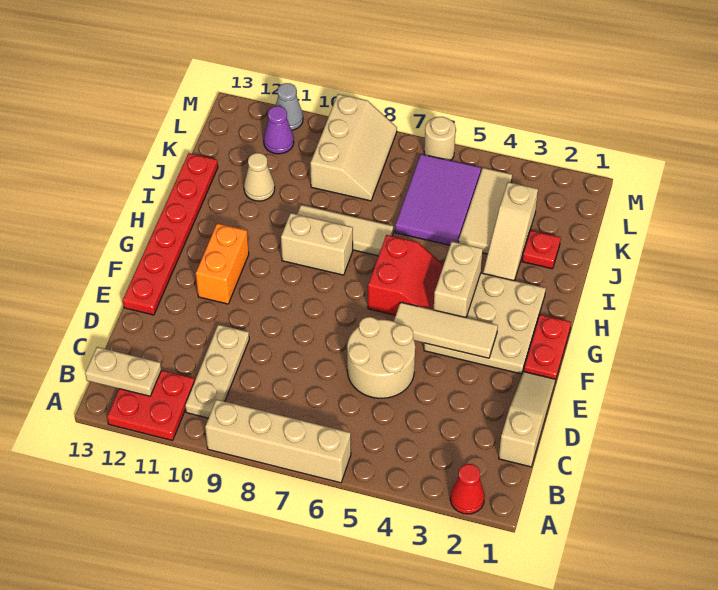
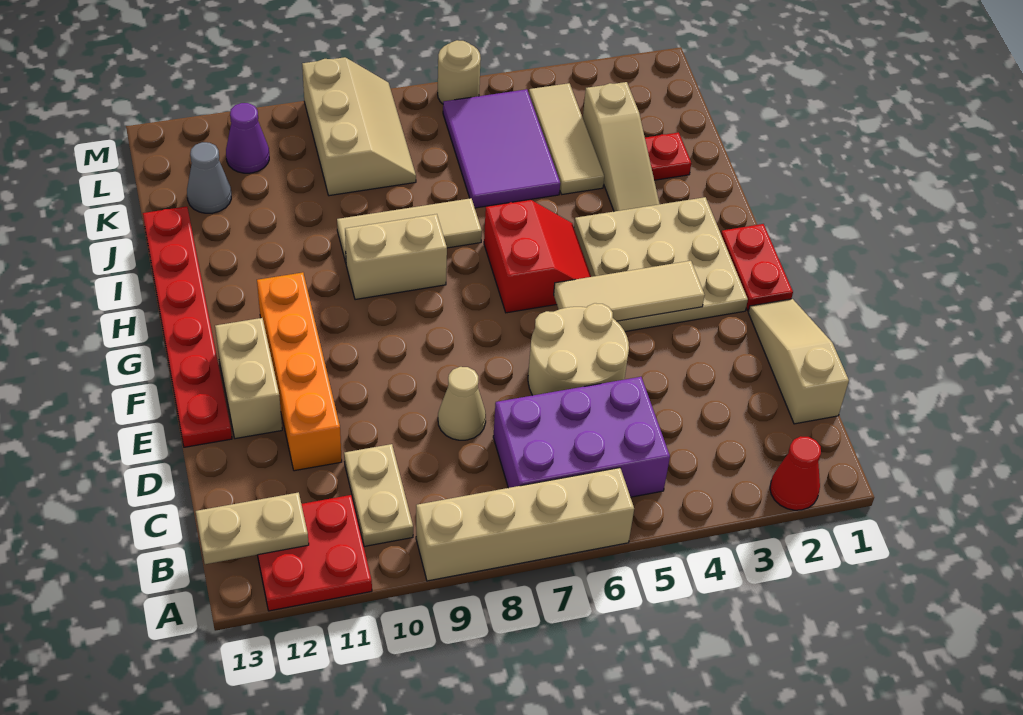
none -> purple brick B5:C7 level 1
tan plate B10:D10 level 1 -> tan plate B10:C10 level 1
orange brick F11:G11 level 1 -> orange brick D11:G11 level 1
tan brick G4:H4 level 2 -> tan brick E12:F12 level 1
tan cone J11 level 1 -> tan cone D8 level 1
grey cone M11 level 1 -> grey cone K12 level 1

